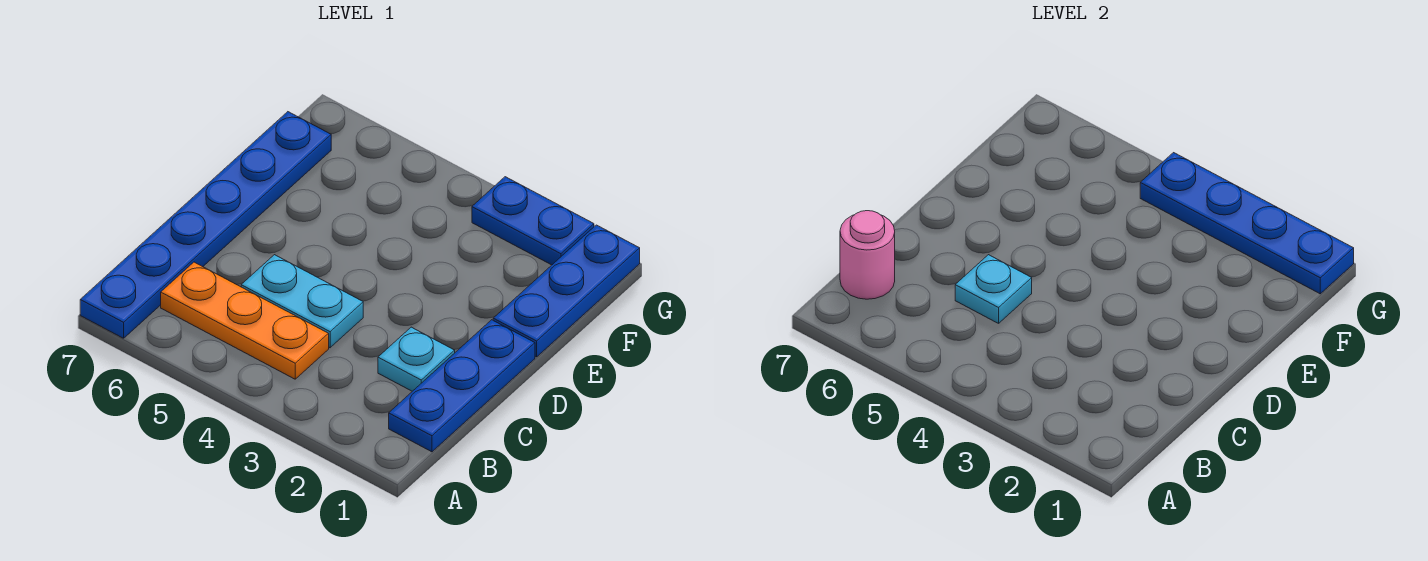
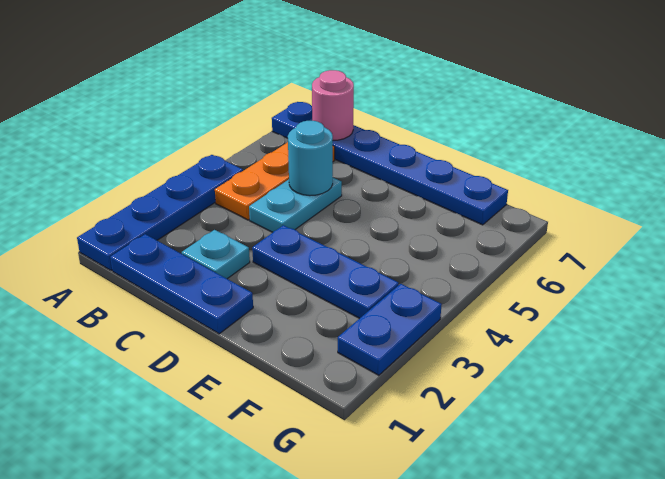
cyan plate C5 level 2 -> cyan round brick C5 level 2
blue plate E1:G1 level 1 -> blue plate D3:F3 level 1
blue plate G1:G4 level 2 -> blue plate A1:A4 level 1

